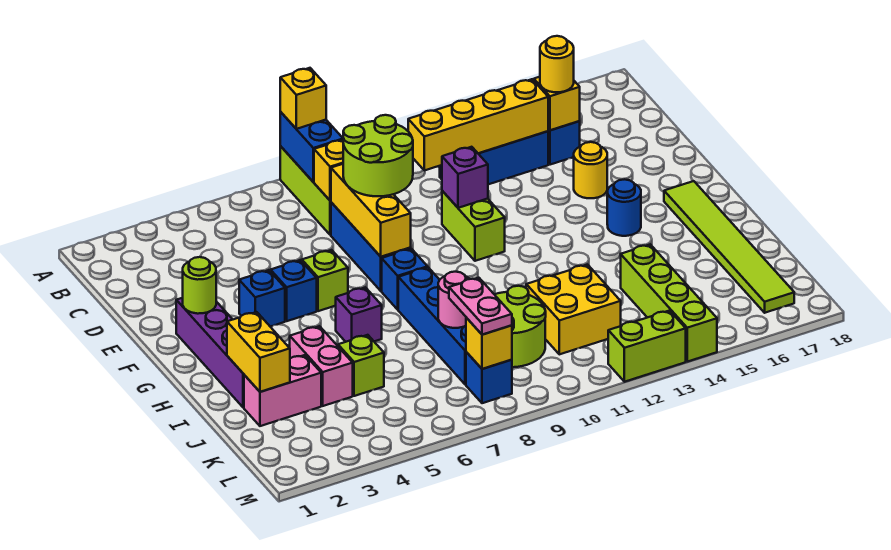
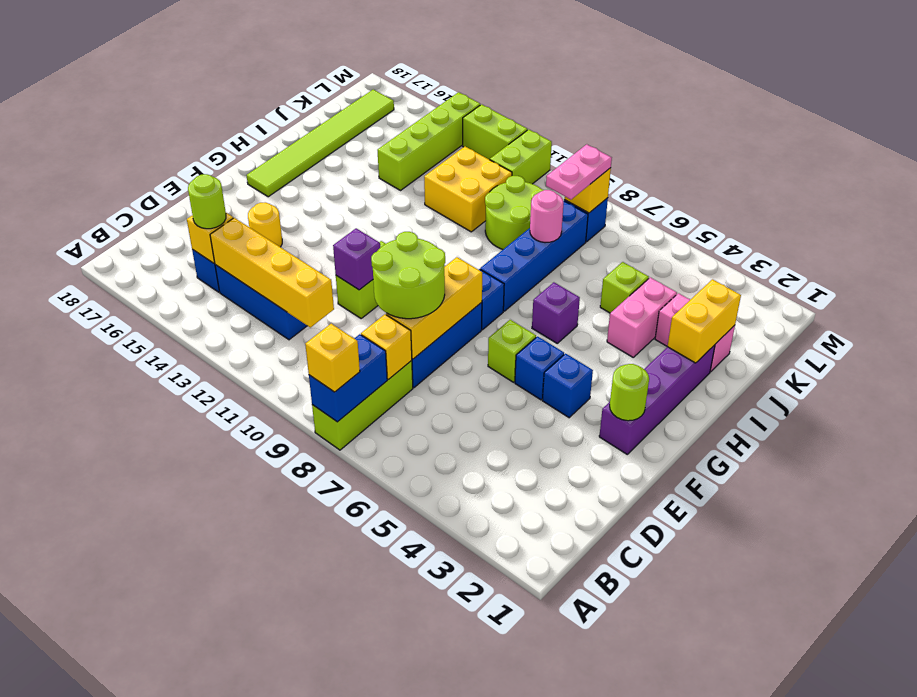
yellow round brick C15 level 3 -> lime round brick C15 level 3
blue round brick G15 level 1 -> none
none -> lime brick L11:M11 level 1

